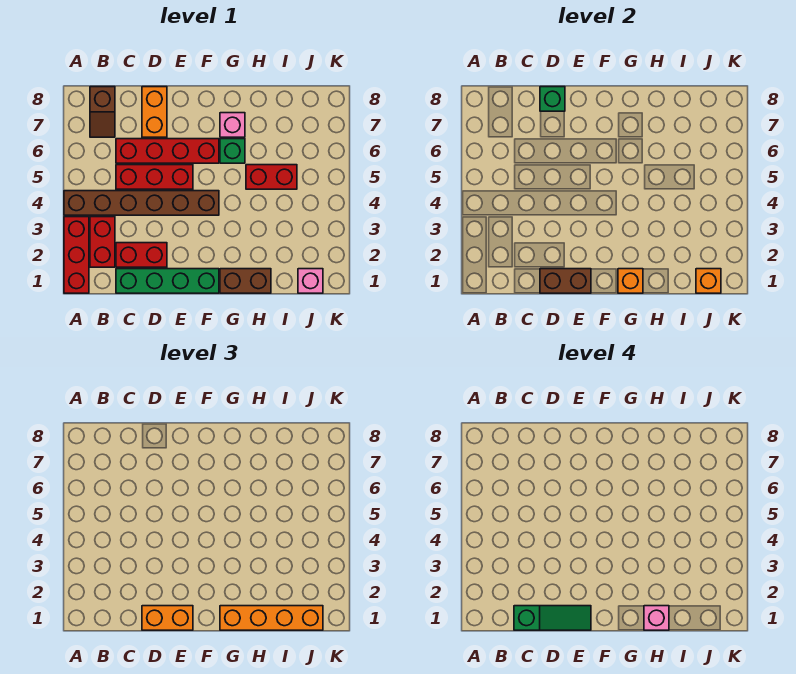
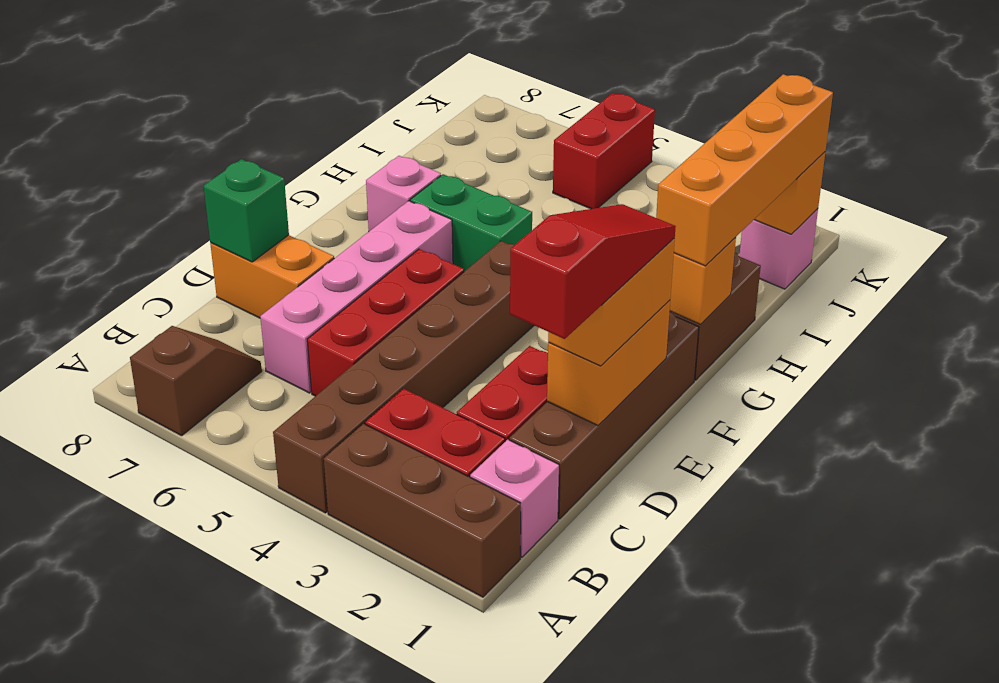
red brick A1:A3 level 1 -> brown brick A1:A3 level 1
brown slope B7:B8 level 1 top 8 -> brown slope A7:B7 level 1 top A
green brick C1:F1 level 1 -> brown brick C1:F1 level 1
green slope C1:E1 level 4 top C -> red slope C1:E1 level 4 top C
red brick C6:F6 level 1 -> pink brick C6:F6 level 1
brown brick D1:E1 level 2 -> orange brick D1:E1 level 2
green brick G6 level 1 -> green brick G5:G6 level 1
pink brick H1 level 4 -> pink brick B1 level 1
red brick H5:I5 level 1 -> red brick J5:K5 level 1

